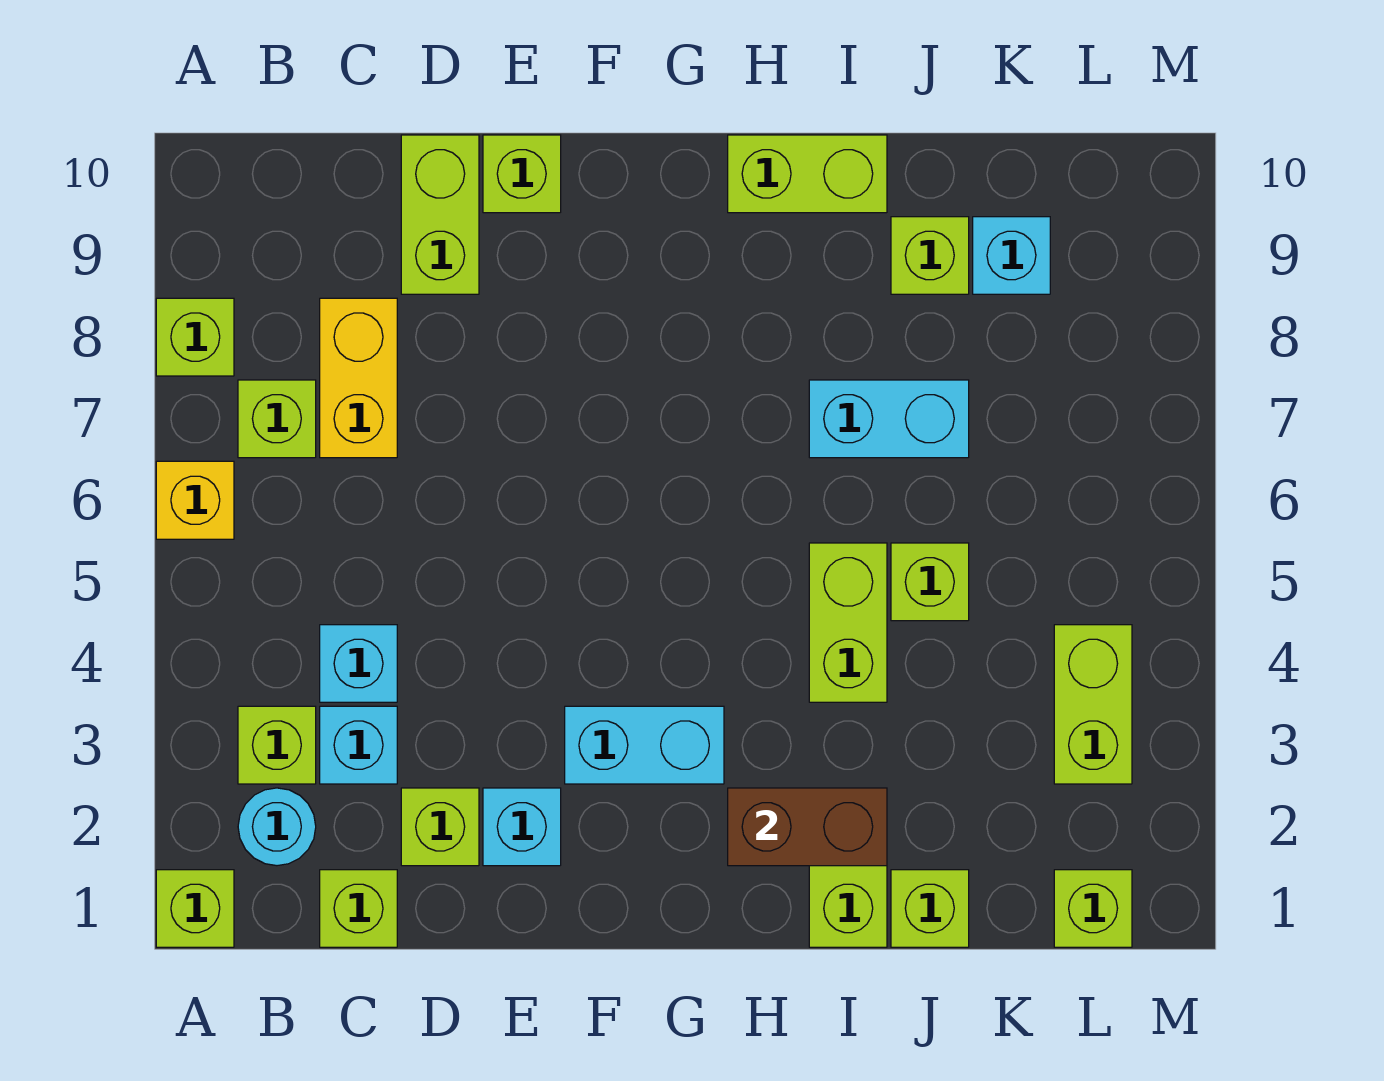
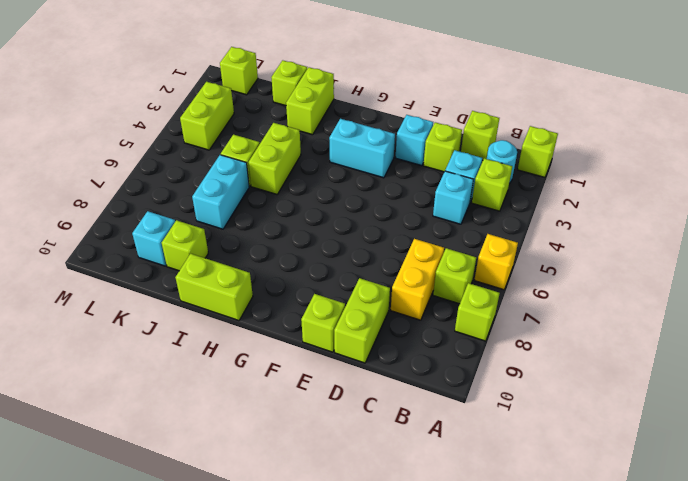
brown brick H2:I2 level 2 -> none
cyan brick I7:J7 level 1 -> cyan brick J6:J7 level 1

